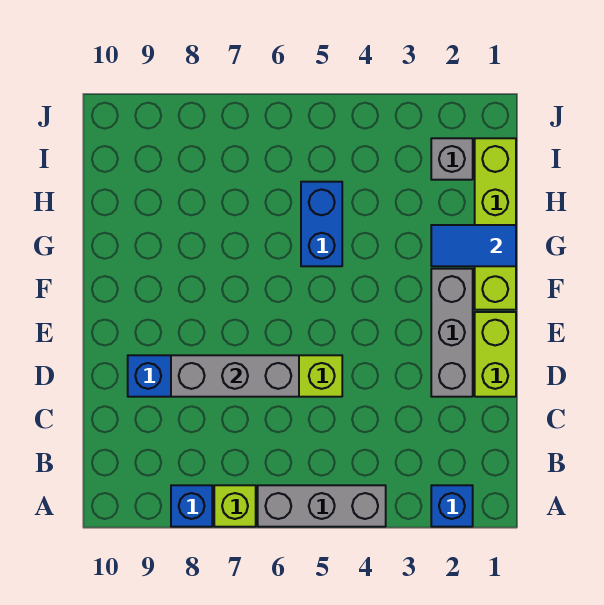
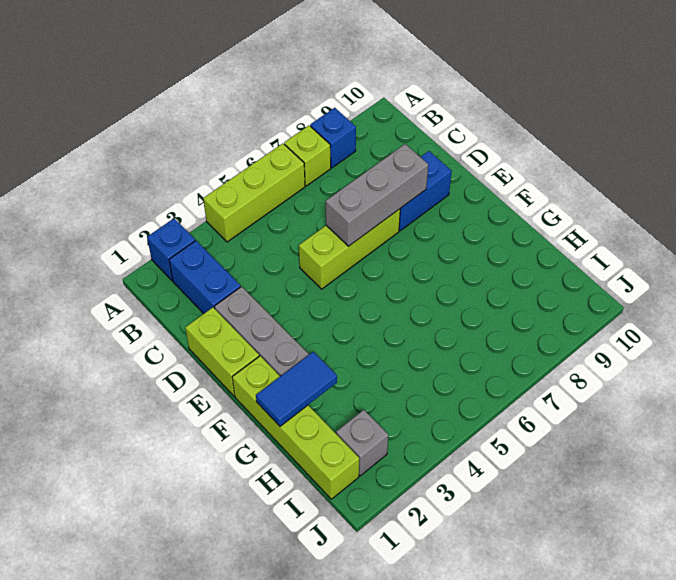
grey brick A4:A6 level 1 -> lime brick A4:A6 level 1
blue brick G5:H5 level 1 -> blue brick B2:C2 level 1

